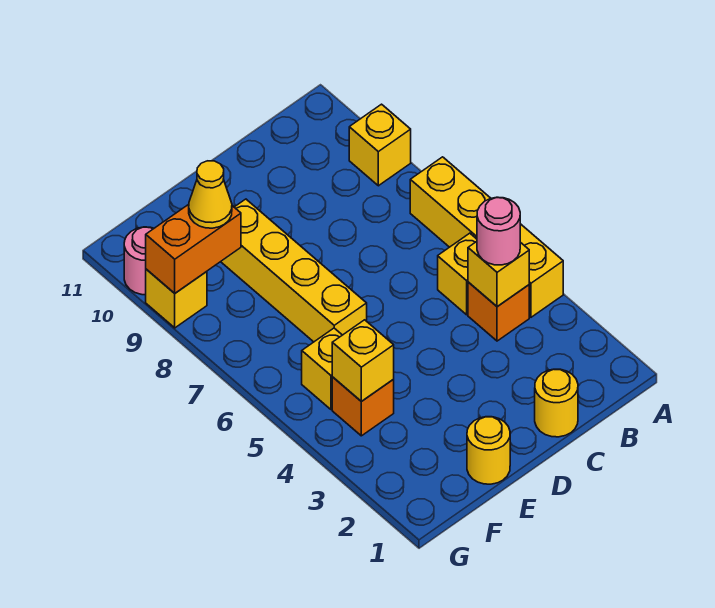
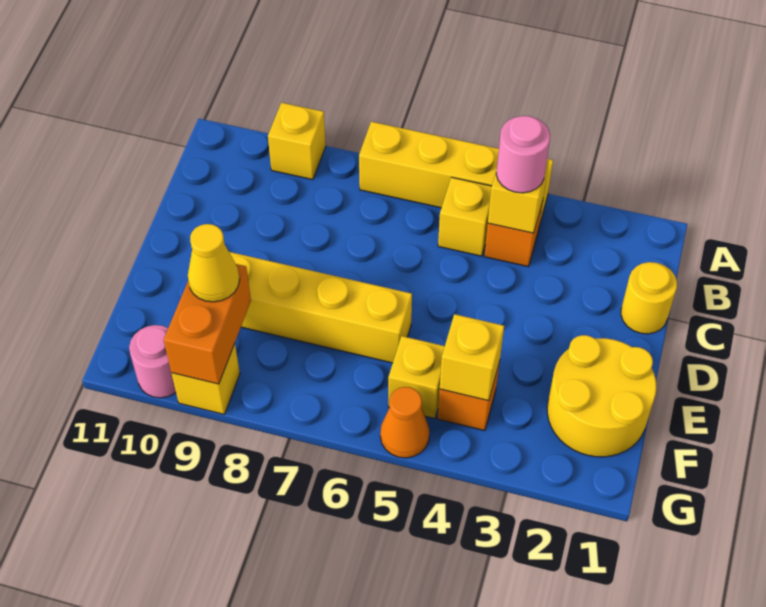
yellow round brick E1 level 1 -> yellow round brick E1:F2 level 1
none -> orange cone G5 level 1

